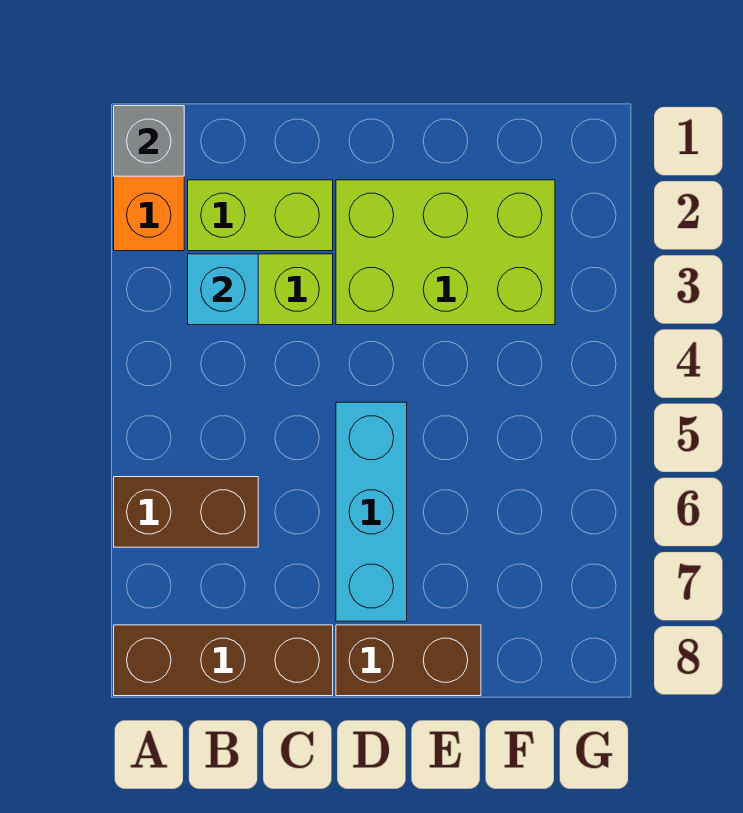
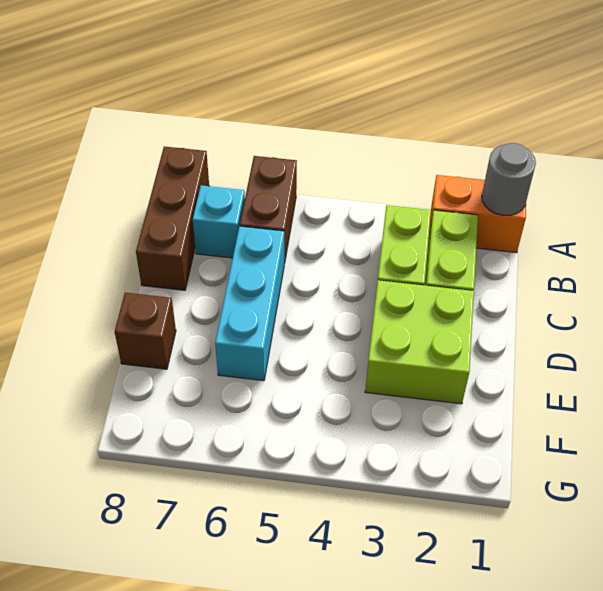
grey brick A1 level 2 -> grey round brick A1 level 2
cyan brick B3 level 2 -> cyan brick B7 level 1
lime brick D2:F3 level 1 -> lime brick D2:E3 level 1
cyan brick D5:D7 level 1 -> cyan brick C6:E6 level 1
brown brick D8:E8 level 1 -> brown brick E8 level 1

